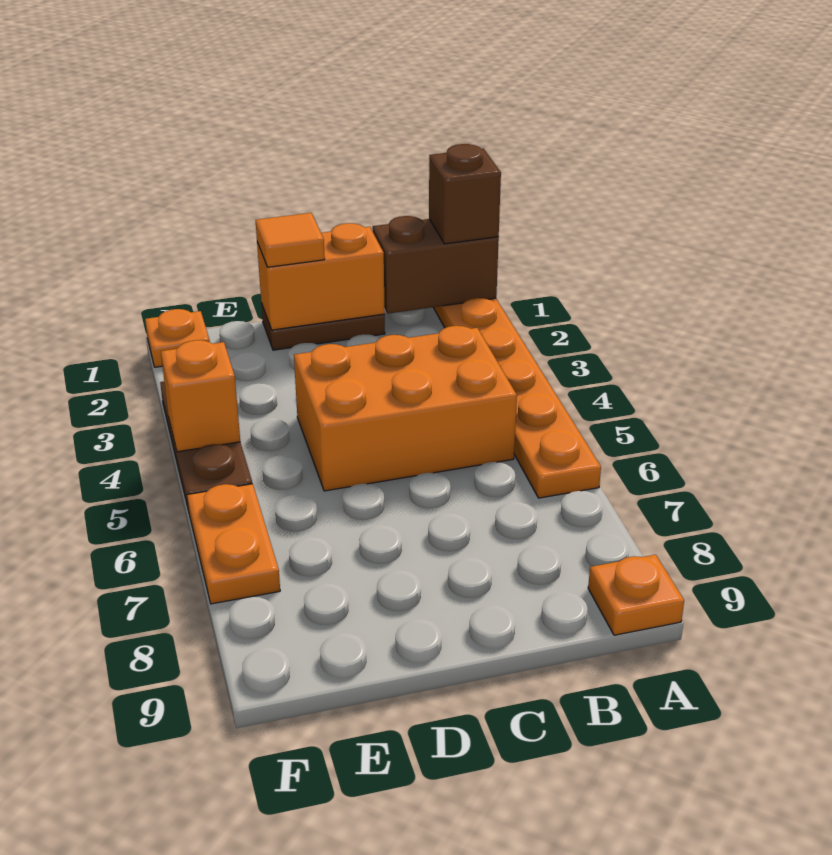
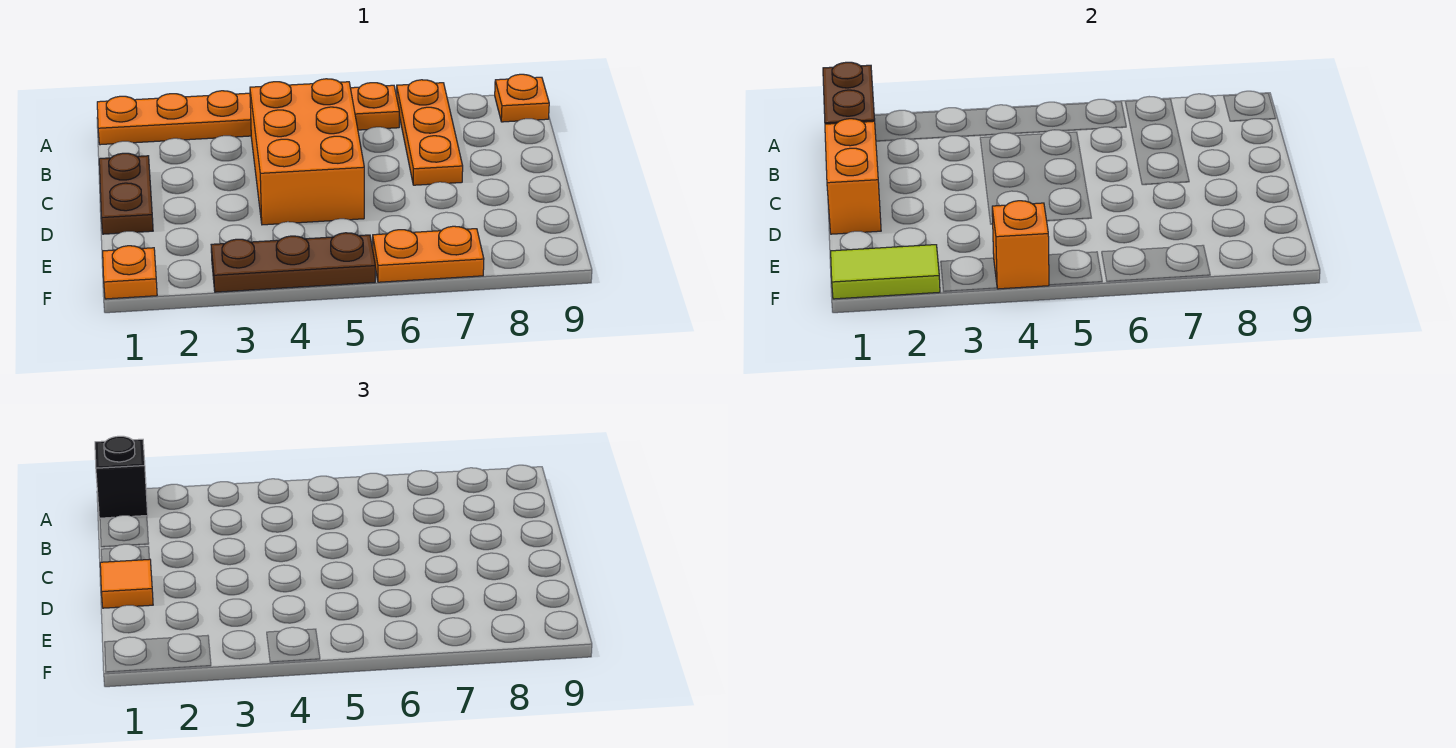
brown brick A1 level 3 -> black brick A1 level 3
none -> orange plate A7:C7 level 1
none -> lime tile F1:F2 level 2

